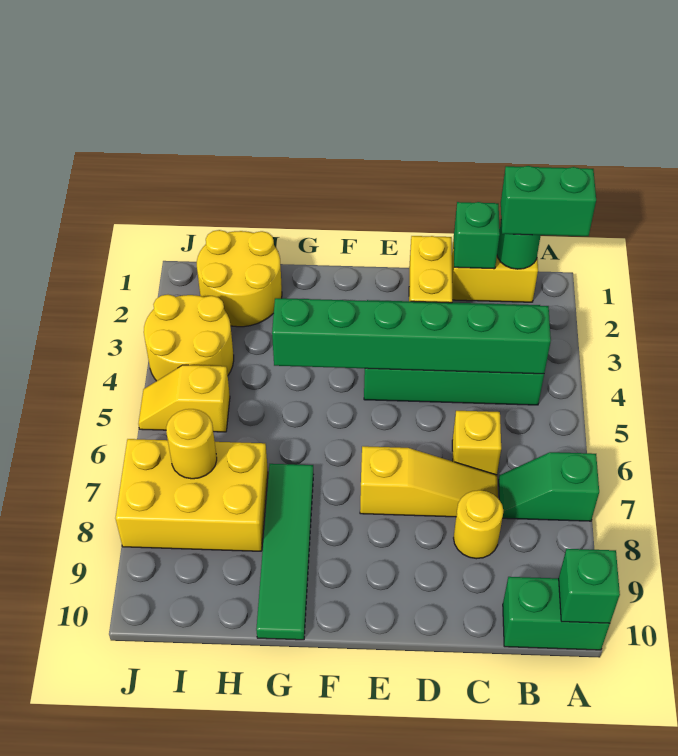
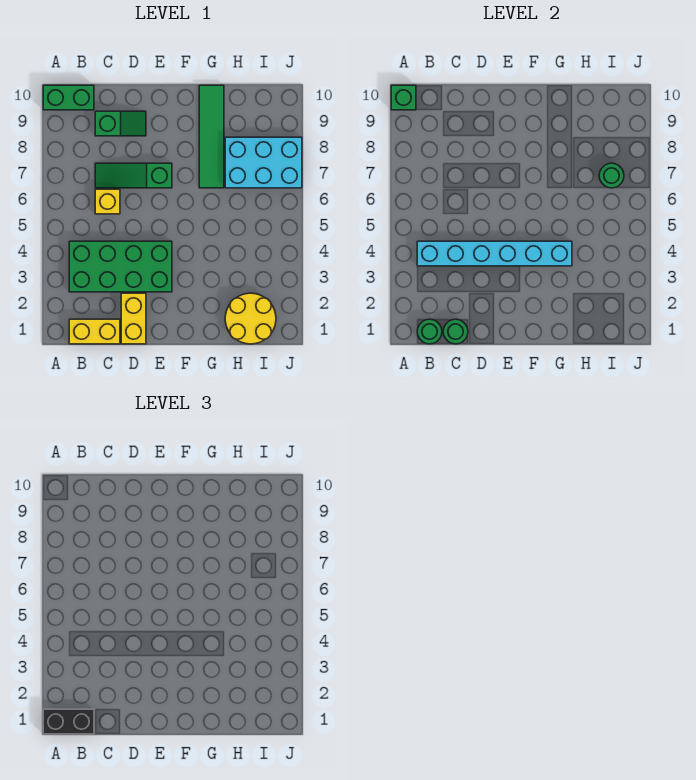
green brick A1:B1 level 3 -> black brick A1:B1 level 3
green slope A7:B7 level 1 top A -> green slope C9:D9 level 1 top C
green brick B4:G4 level 2 -> cyan brick B4:G4 level 2
green brick C1 level 2 -> green round brick C1 level 2
yellow slope C7:E7 level 1 top E -> green slope C7:E7 level 1 top E
yellow round brick C8 level 1 -> none
yellow brick H7:J8 level 1 -> cyan brick H7:J8 level 1
yellow round brick I3:J4 level 1 -> none
yellow slope I5:J5 level 1 top I -> none
yellow round brick I7 level 2 -> green round brick I7 level 2

